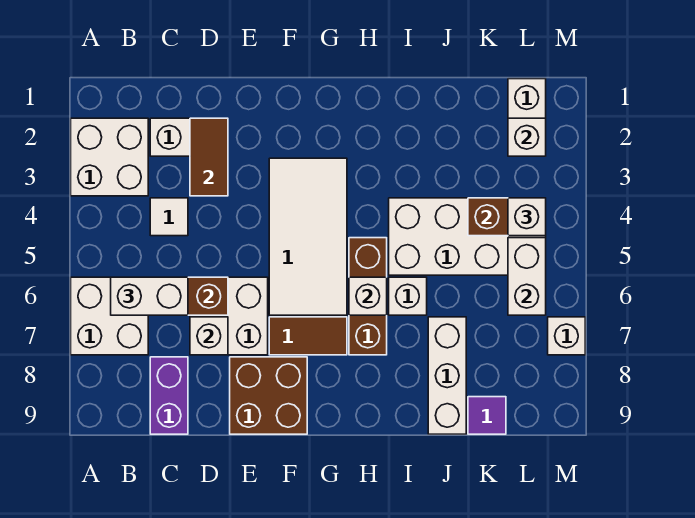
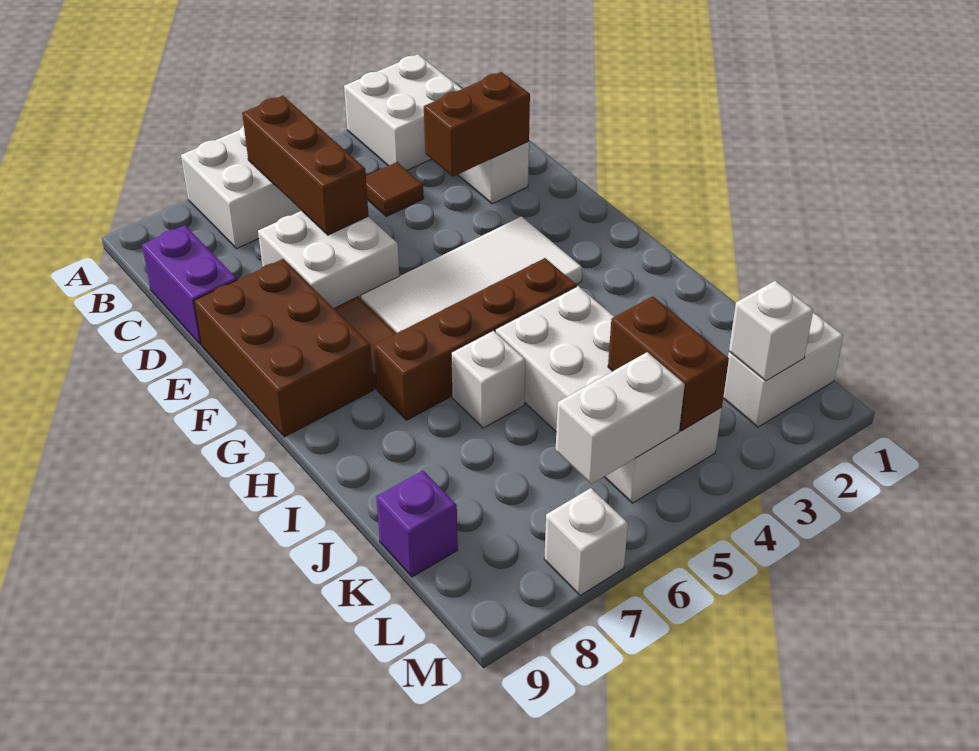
white brick B6:C6 level 3 -> none
white tile C4 level 1 -> brown tile C4 level 1
purple brick C8:C9 level 1 -> purple brick C9:D9 level 1
brown tile D2:D3 level 2 -> brown brick D2:D3 level 2
white brick D7 level 2 -> none
brown brick E8:F9 level 1 -> brown brick E8:G9 level 1
brown brick H5:H7 level 1 -> brown brick H4:H7 level 1
white brick H6 level 2 -> none
white brick J7:J9 level 1 -> none
purple tile K9 level 1 -> purple brick K9 level 1
white brick L4 level 3 -> none

